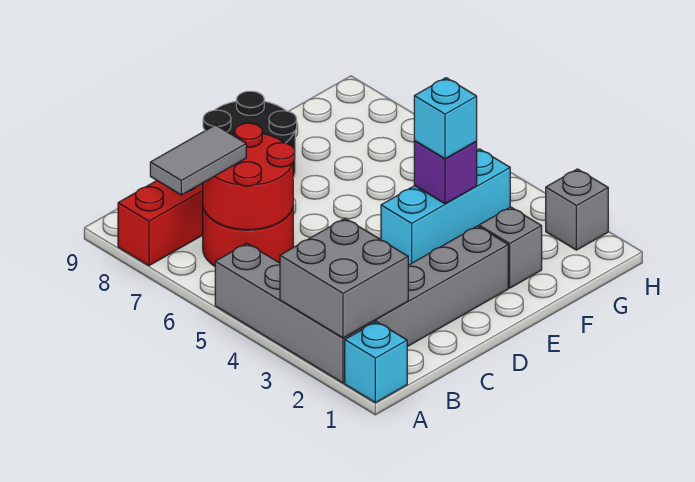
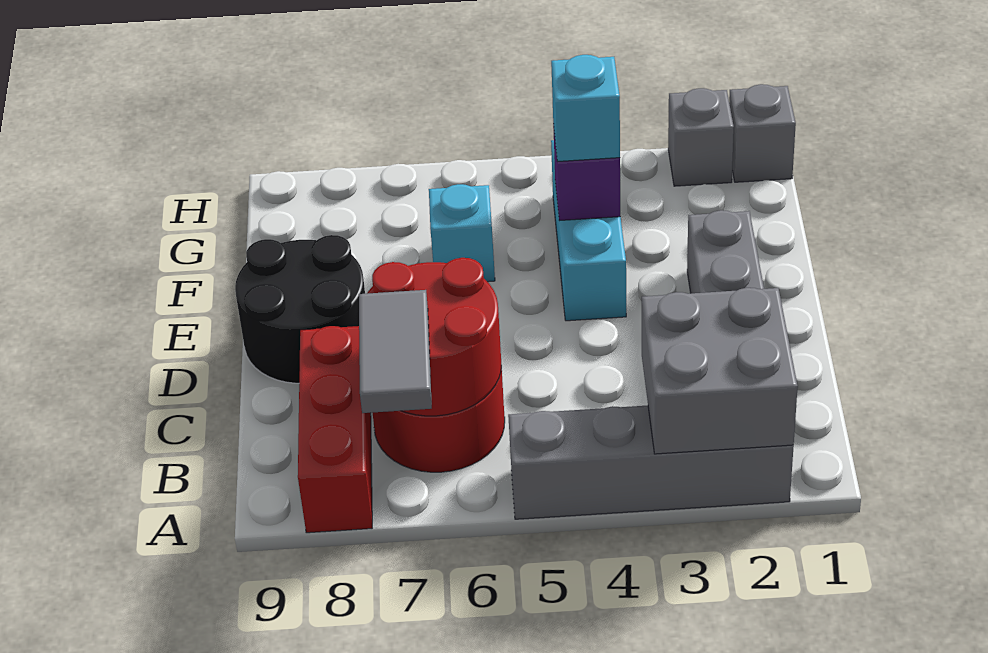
cyan brick A1 level 1 -> cyan brick F6 level 1
grey brick F2 level 1 -> grey brick H1 level 1

